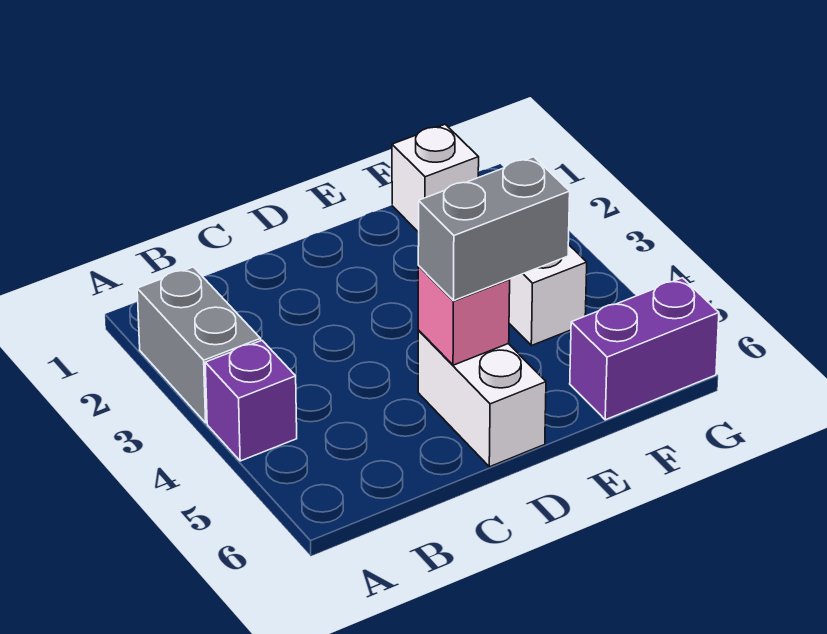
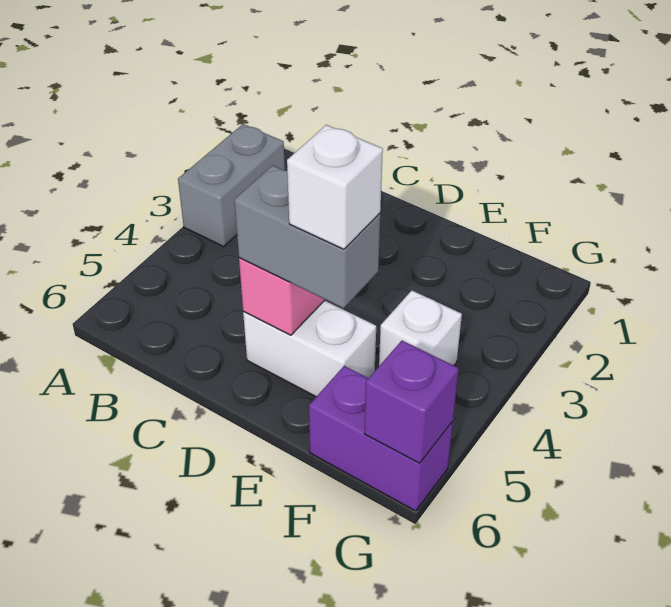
purple brick A4 level 1 -> purple brick G6 level 2
white brick D5:D6 level 1 -> white brick D5:E5 level 1
white brick F1 level 1 -> white brick E5 level 4

